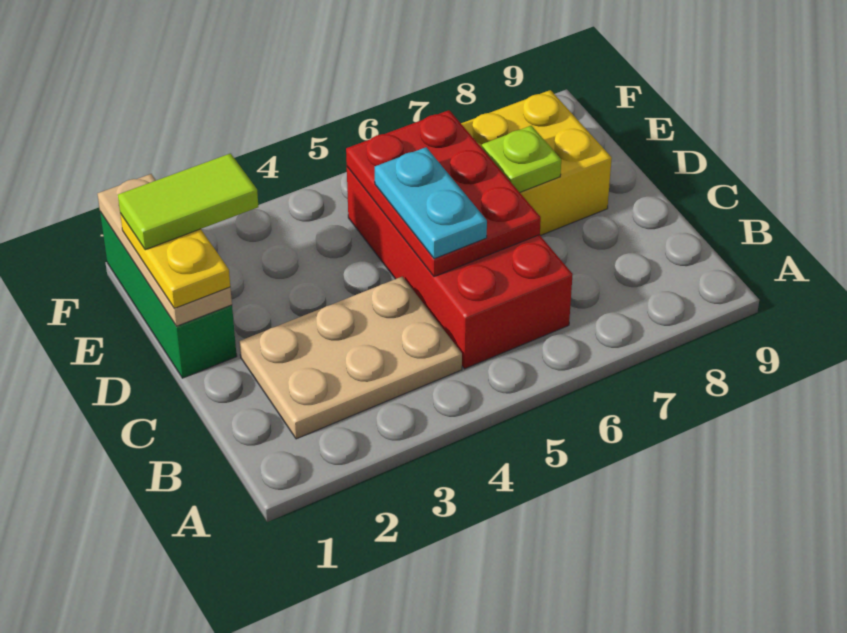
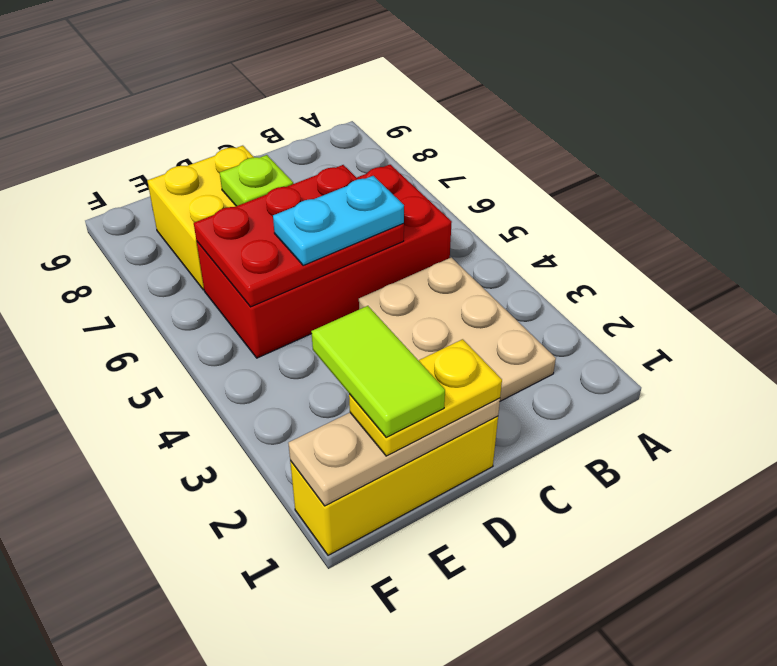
green brick D1:F1 level 1 -> yellow brick D1:F1 level 1

